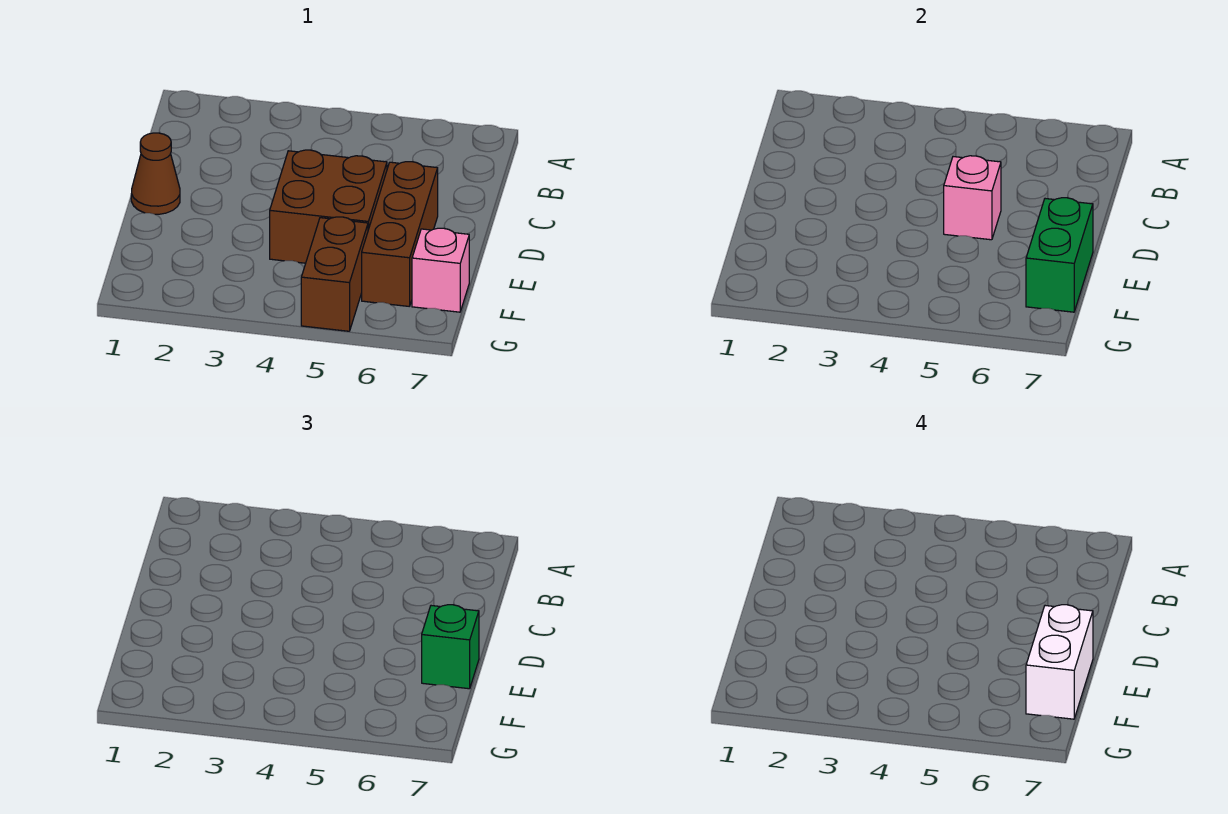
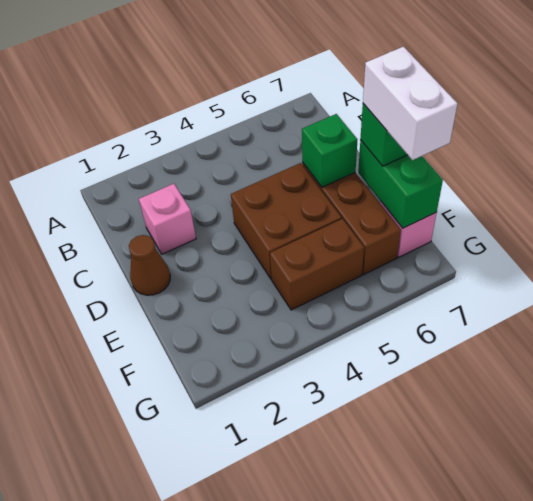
pink brick D5 level 2 -> pink brick C2 level 1
none -> green brick D6 level 2
brown brick F5:G5 level 1 -> brown brick F4:F5 level 1

